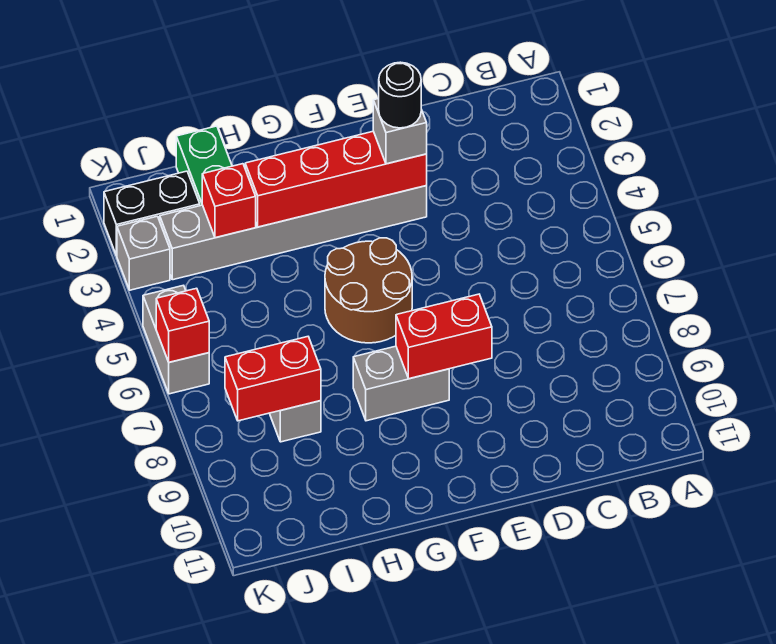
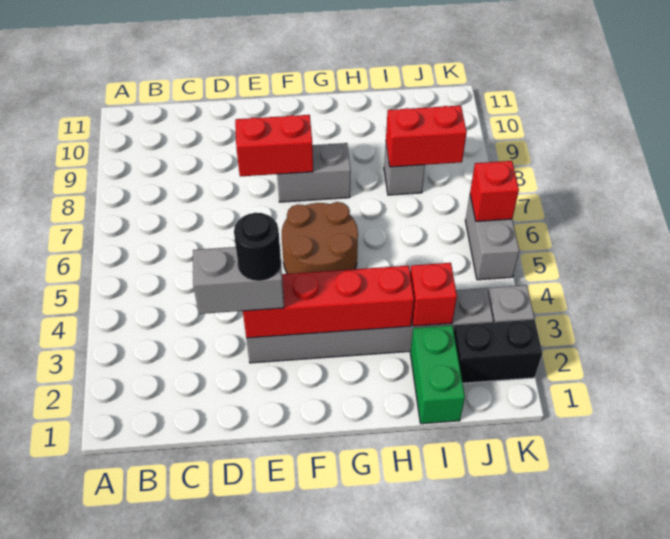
grey brick E3 level 3 -> grey brick D3:E3 level 3

